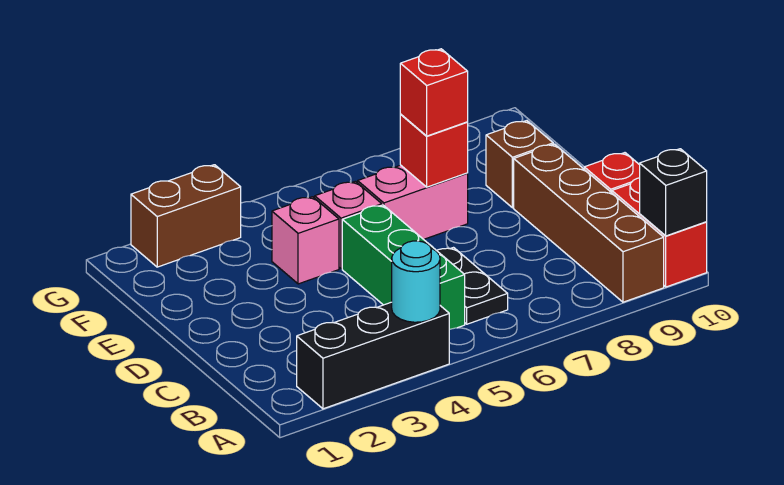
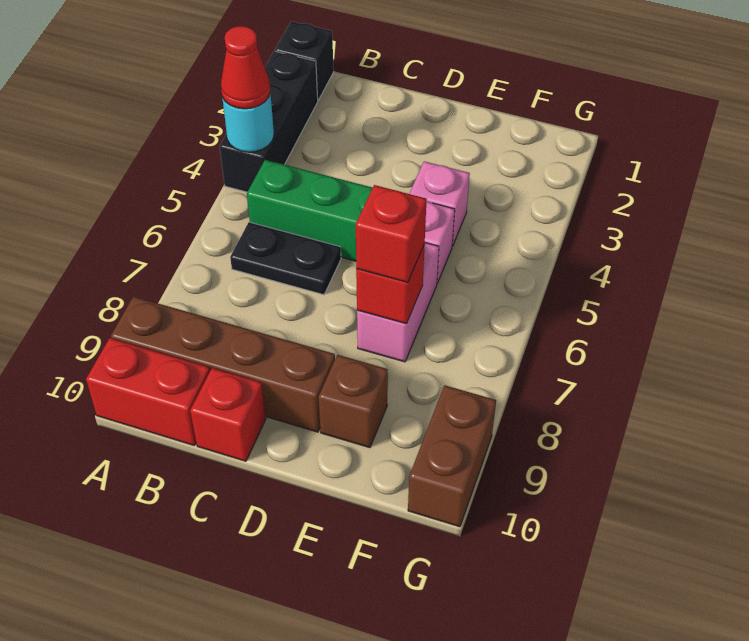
none -> red cone A4 level 3
black brick A10 level 2 -> black brick A1 level 1
brown brick G2:G3 level 1 -> brown brick G9:G10 level 1

